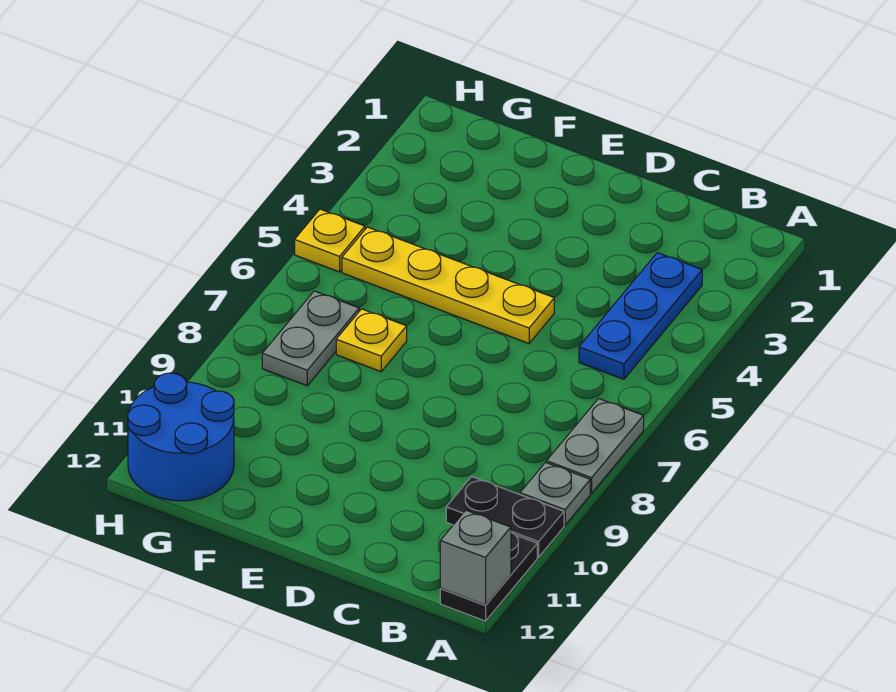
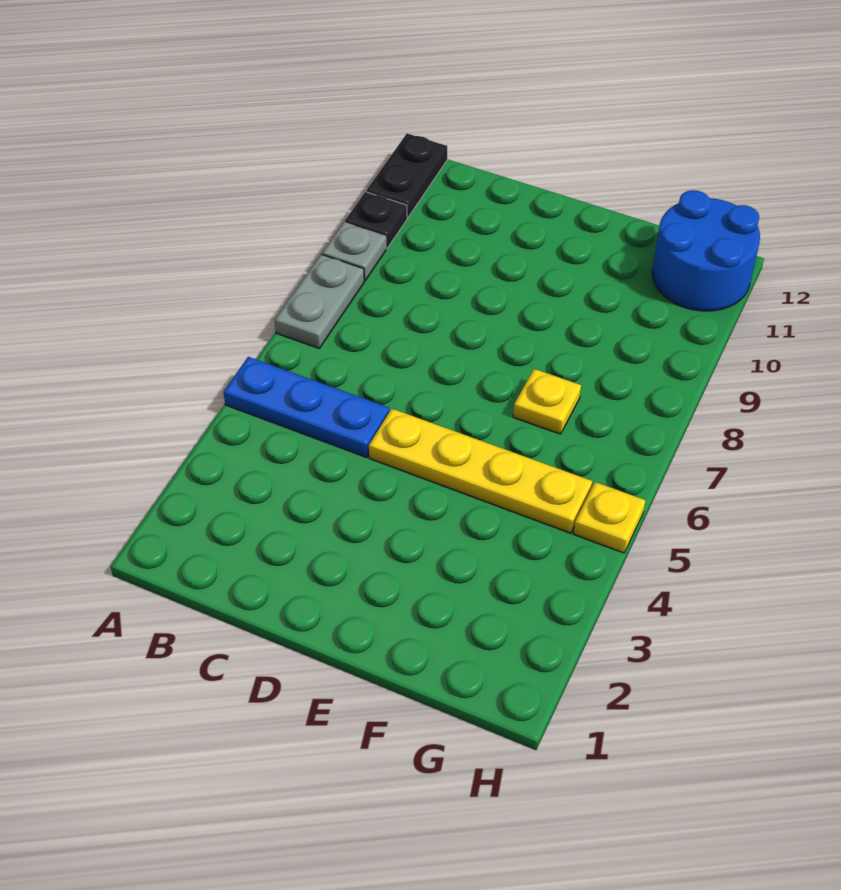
black plate A10:B10 level 1 -> black plate A10 level 1
grey brick A12 level 2 -> none
blue plate B3:B5 level 1 -> blue plate A5:C5 level 1
grey plate G7:G8 level 1 -> none

